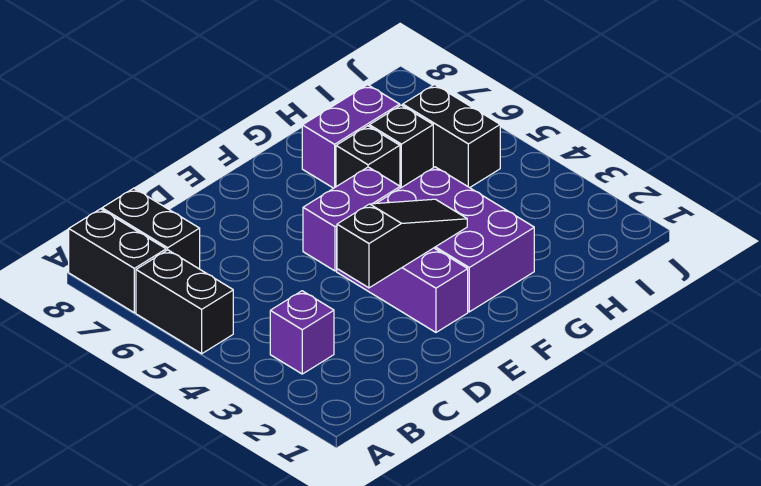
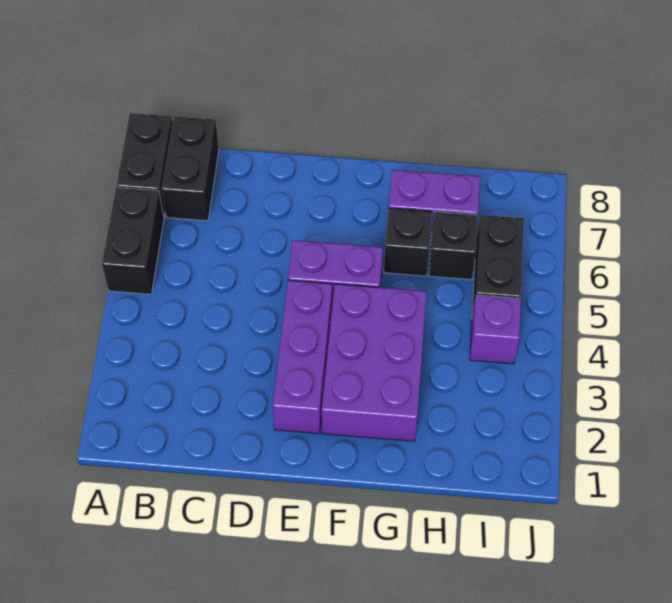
purple brick B3 level 1 -> purple brick I4 level 1
black slope D3:F3 level 2 top D -> none

